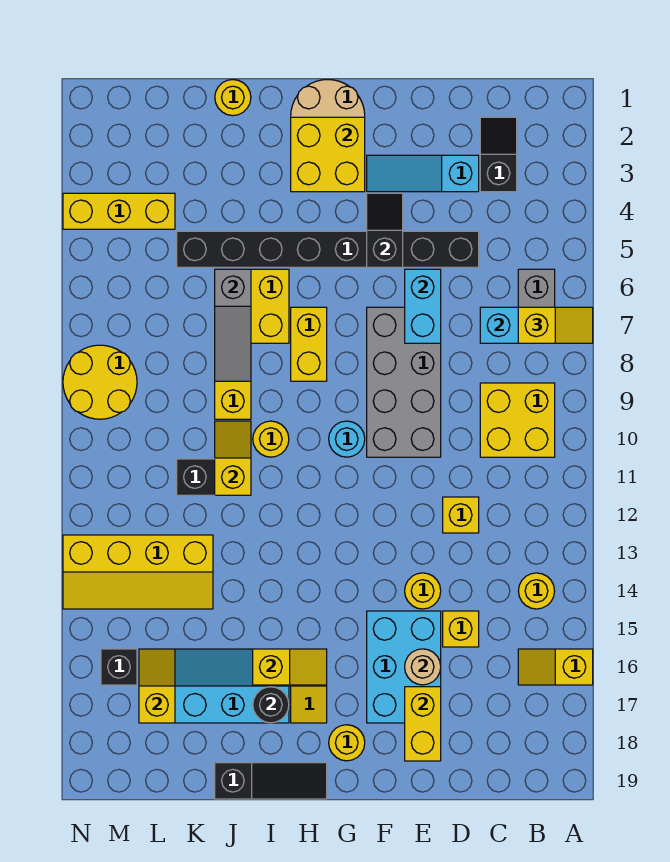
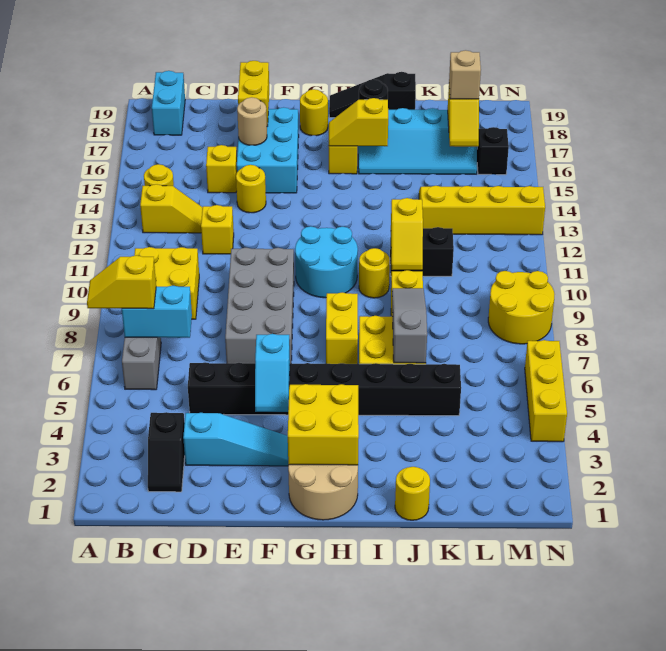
yellow slope A16:B16 level 1 top A -> yellow slope B13:C13 level 1 top B
cyan brick E6:E7 level 2 -> cyan brick B18:B19 level 1
black slope F4:F5 level 2 top 5 -> cyan slope F4:F5 level 2 top 5
cyan round brick G10 level 1 -> cyan round brick G10:H11 level 1
yellow brick L4:N4 level 1 -> yellow brick N4:N6 level 1
none -> tan brick L17 level 3

